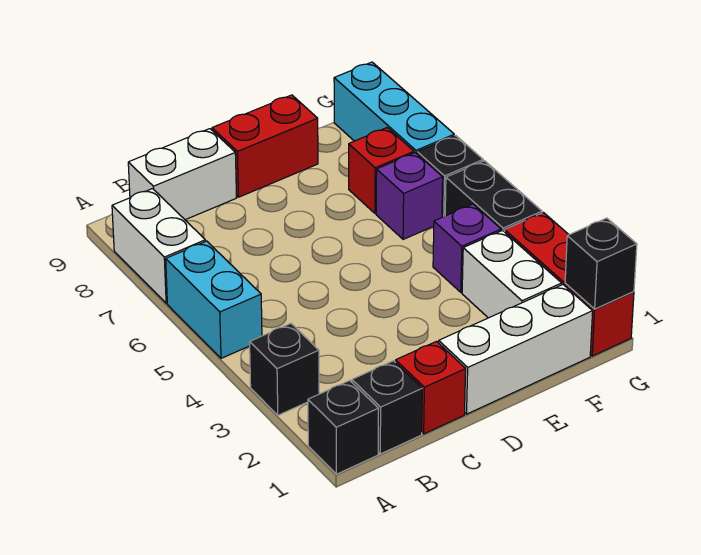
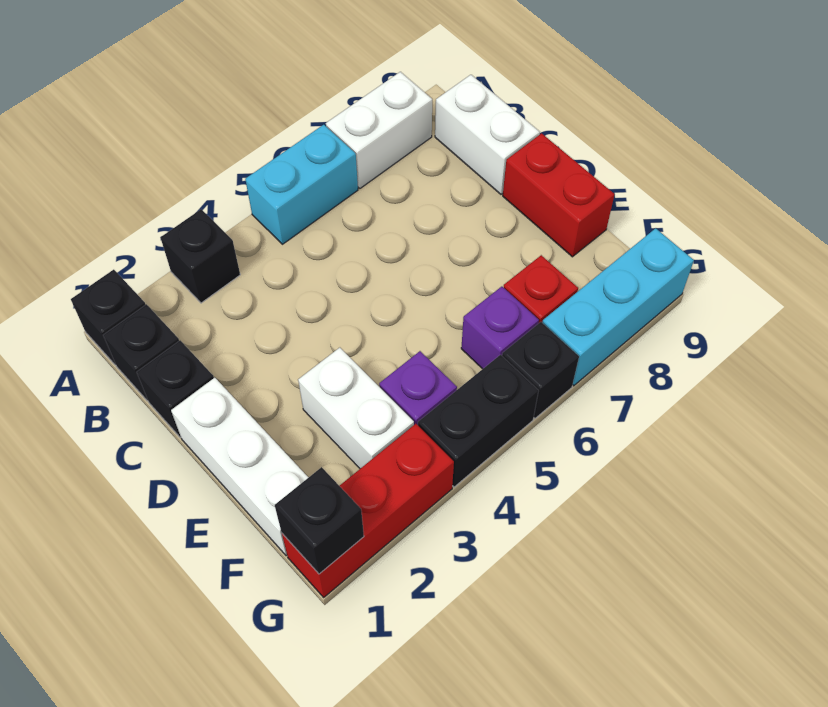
red brick C1 level 1 -> black brick C1 level 1
white brick F2:F3 level 1 -> white brick E3:F3 level 1

